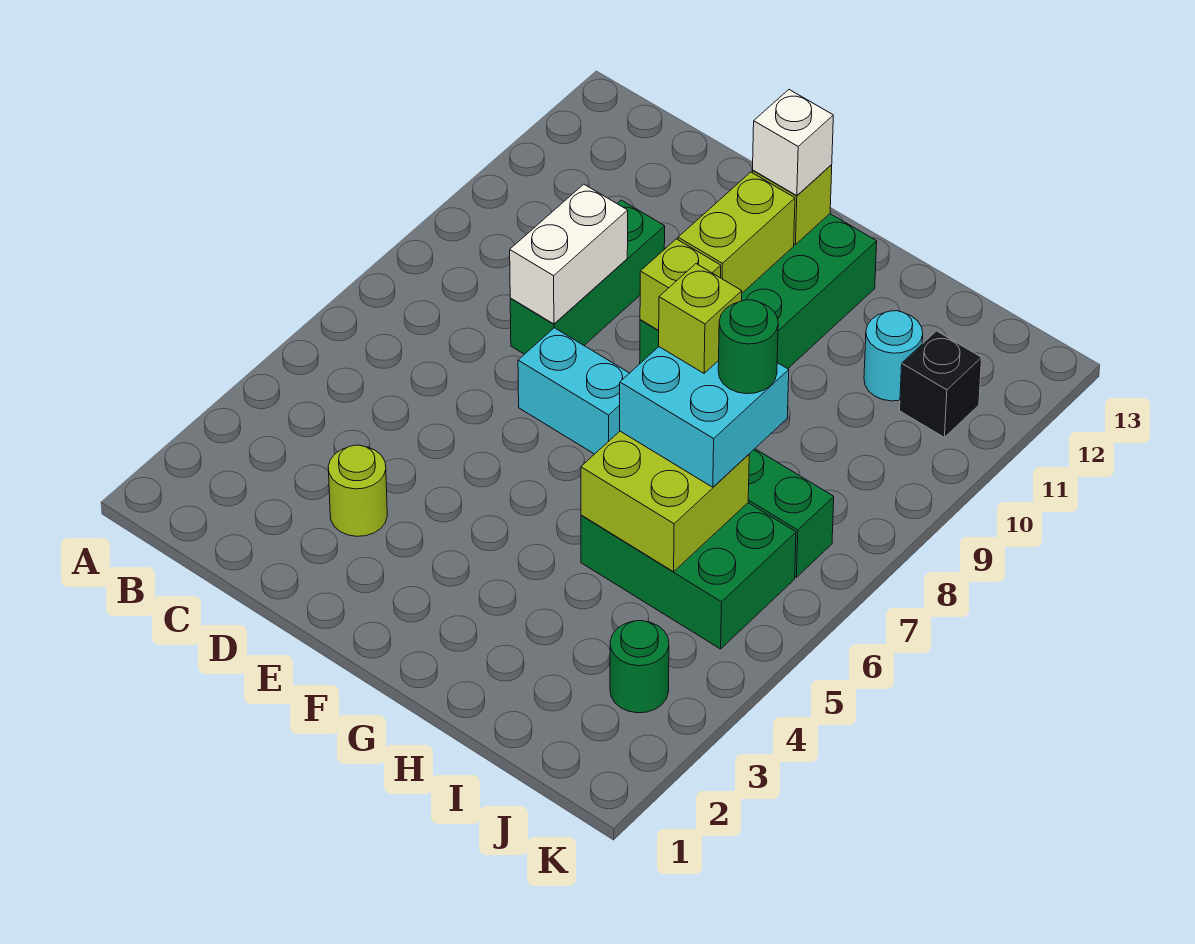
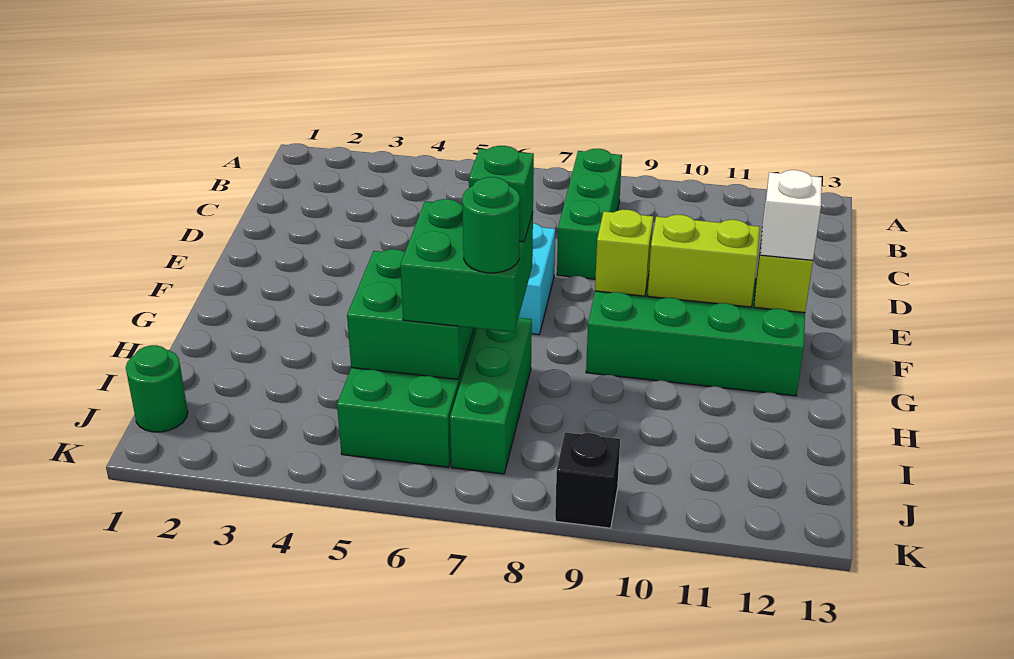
lime round brick D3 level 1 -> none
green brick D8:D10 level 1 -> green brick B8:D8 level 1
white brick D8:D9 level 2 -> none
lime brick H5:I6 level 2 -> green brick H5:I6 level 2
cyan brick H6:I7 level 3 -> green brick H6:I7 level 3
lime brick H7 level 4 -> green brick H7 level 4
cyan round brick I11 level 1 -> none
green round brick J3 level 1 -> green round brick J1 level 1
black brick J11 level 1 -> black brick K9 level 1

